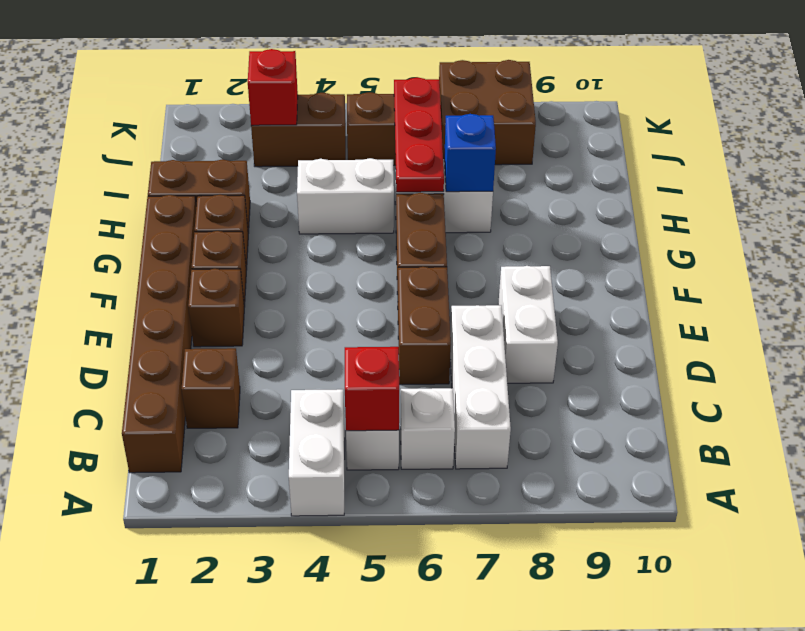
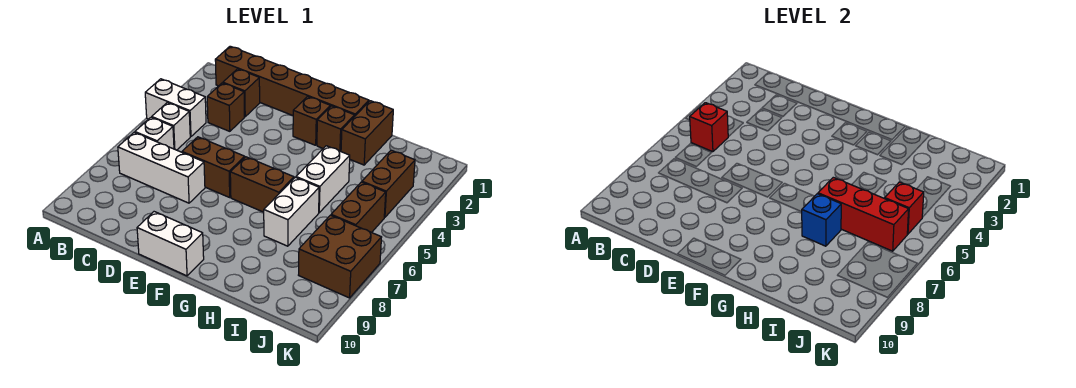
white brick D8:E8 level 1 -> white brick E10:F10 level 1
brown brick E2 level 1 -> brown brick C3 level 1
red plate H6:J6 level 2 -> red brick H6:J6 level 2
red brick J3 level 2 -> red brick J5 level 2

